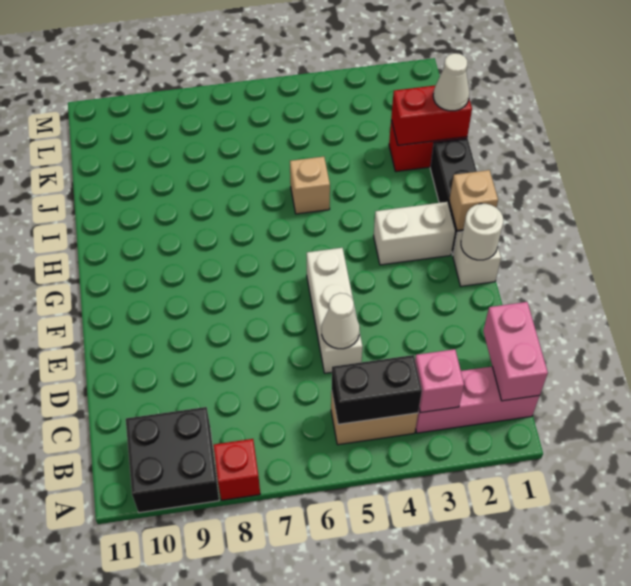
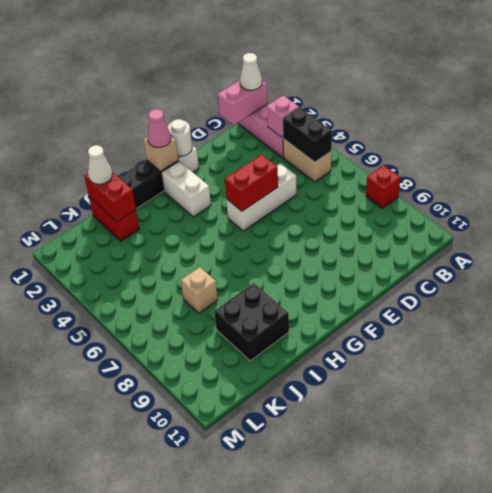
black brick A9:B10 level 1 -> black brick I9:J10 level 1
white cone D5 level 2 -> white cone B1 level 3
none -> red brick E5:F5 level 2
none -> pink cone G1 level 3
tan brick I5 level 1 -> tan brick J7 level 1

